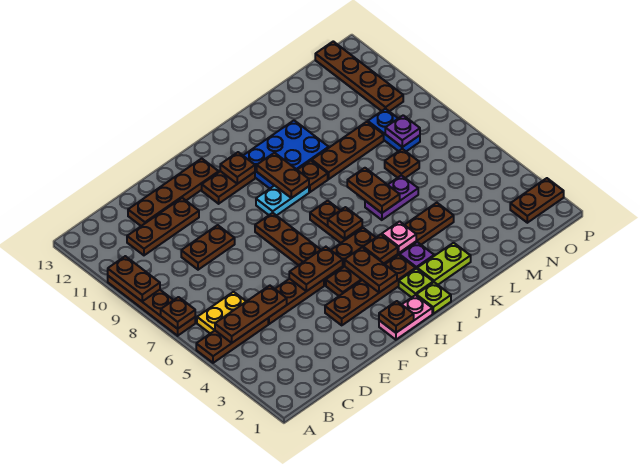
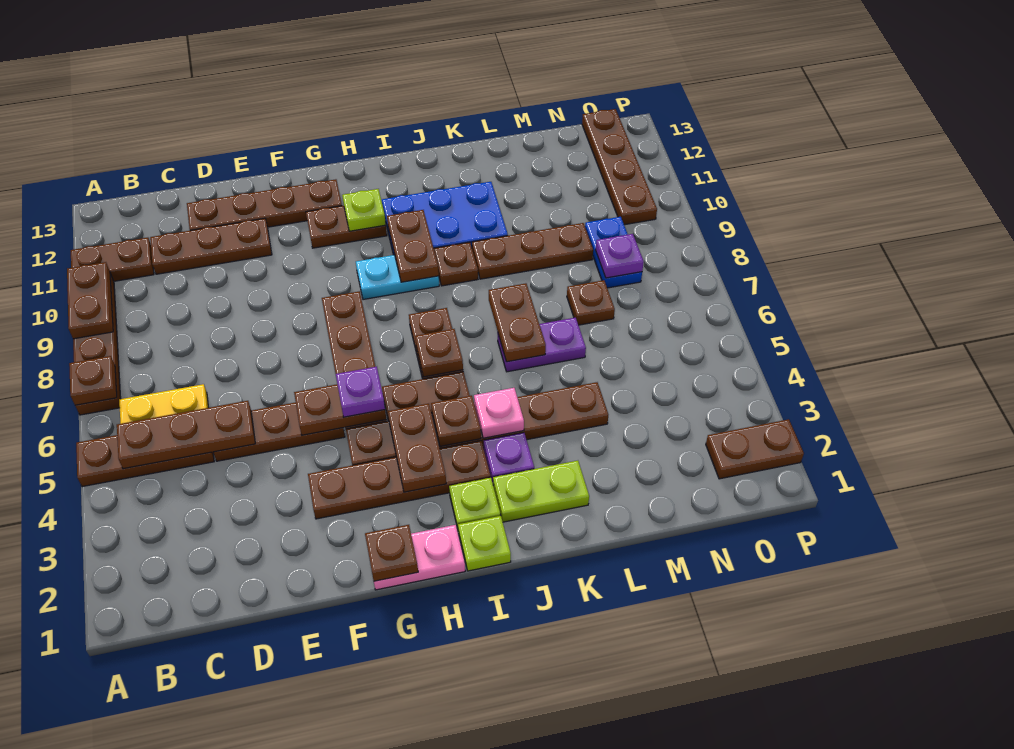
brown plate D9:E9 level 1 -> brown plate A11:B11 level 1
none -> purple plate G5 level 3
brown plate H11 level 2 -> lime plate H11 level 2

